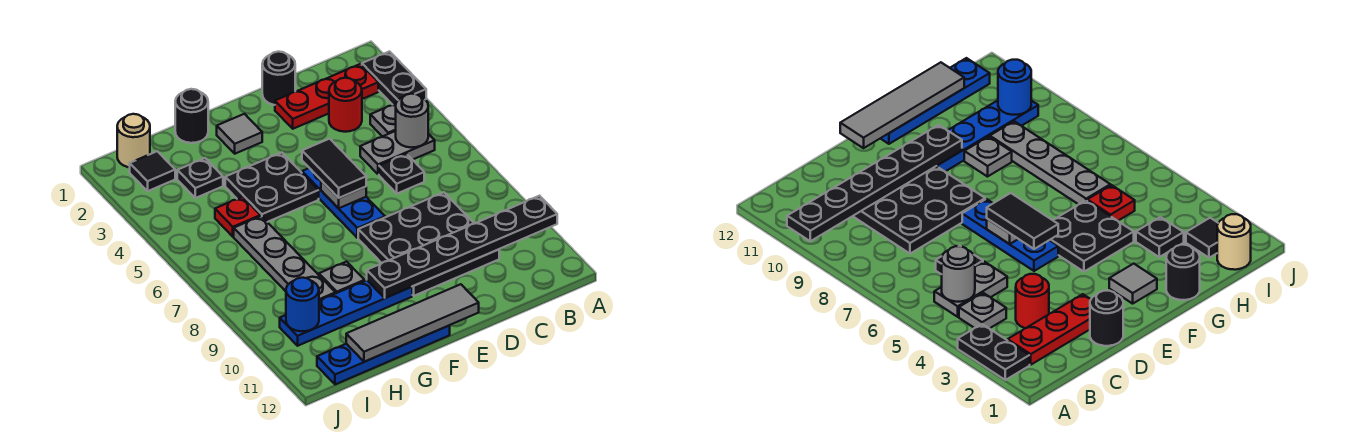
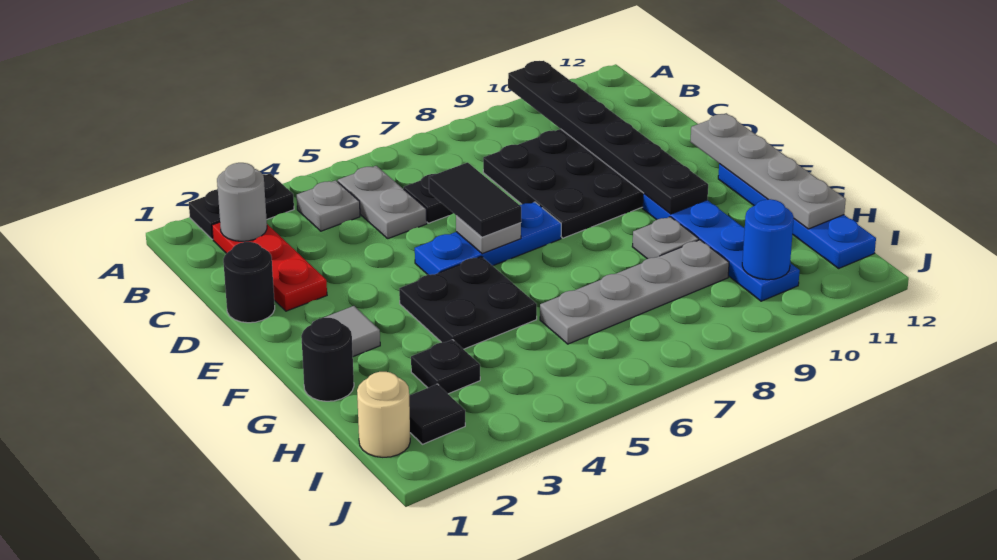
grey round brick B5 level 2 -> grey round brick B2 level 2
red round brick C3 level 1 -> none
black tile E5:E6 level 3 -> black tile D6:E6 level 3
grey tile E12:H12 level 2 -> grey plate E12:H12 level 2
red plate H5 level 1 -> none

